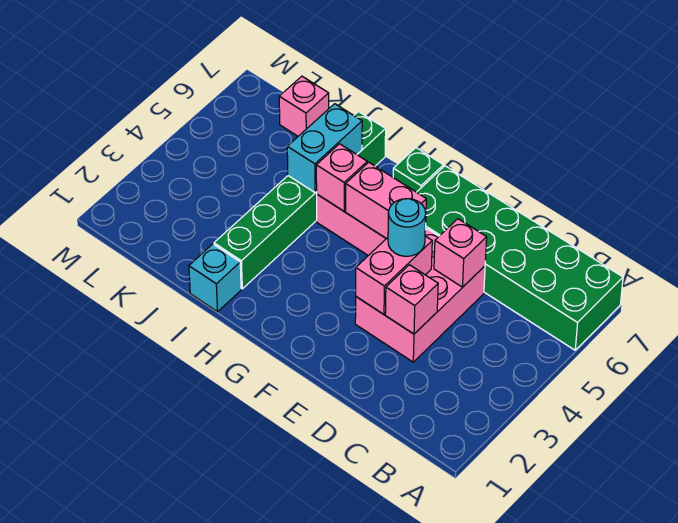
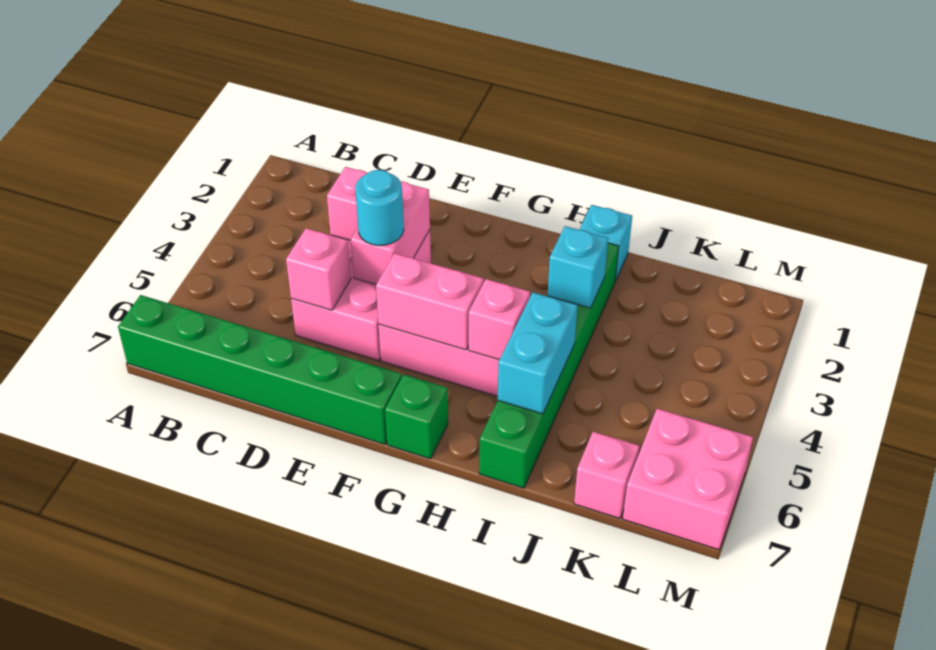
green brick A6:F7 level 1 -> green brick A7:F7 level 1
none -> cyan brick I3 level 2
none -> pink brick L6:M7 level 1

